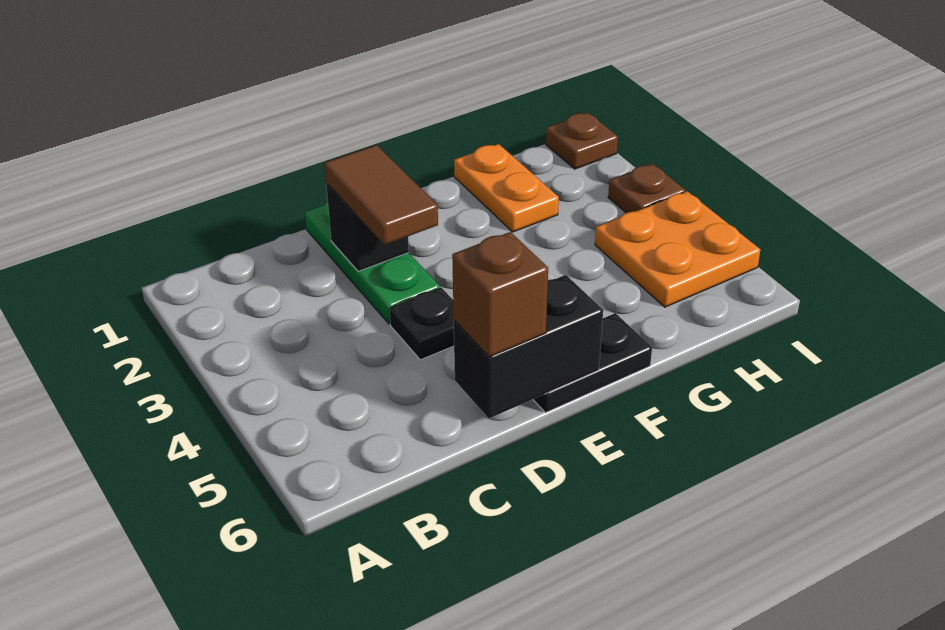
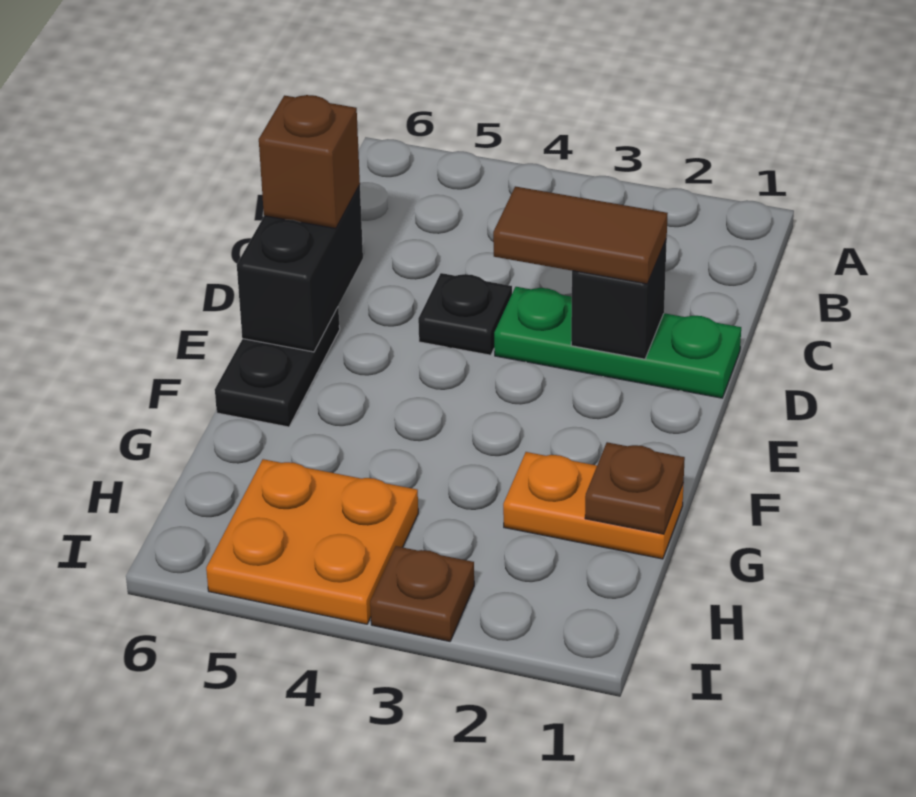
brown plate I1 level 1 -> brown plate G1 level 2

